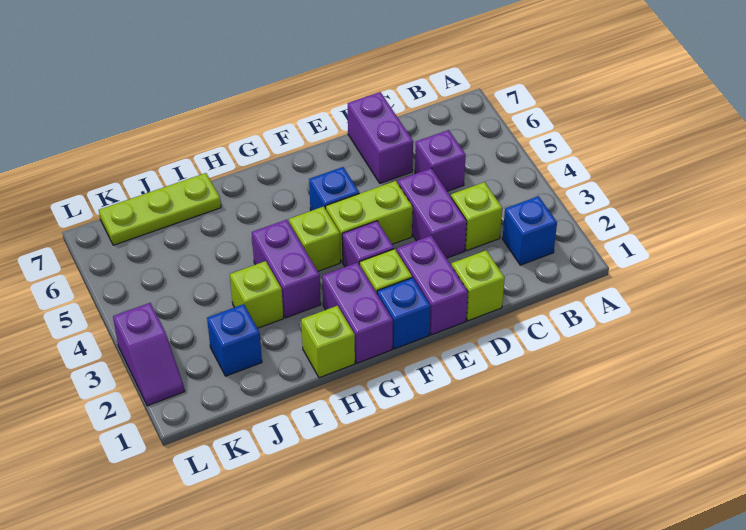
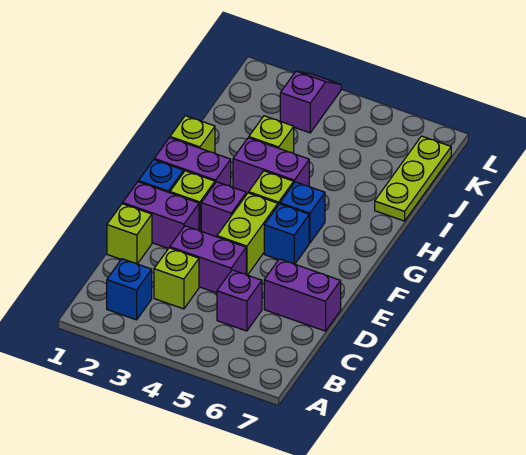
blue brick J2 level 1 -> blue brick G5 level 1
purple slope L2:L3 level 1 top 3 -> purple slope K3:L3 level 1 top K

